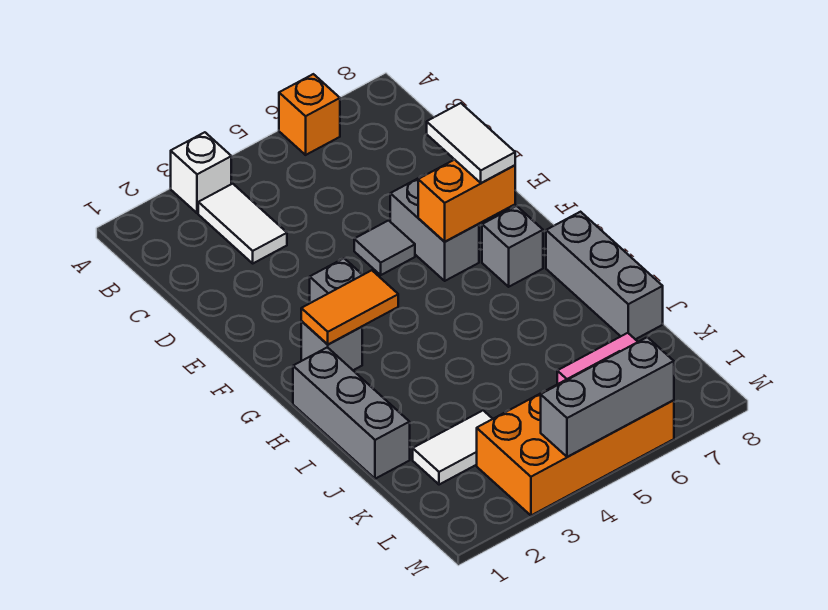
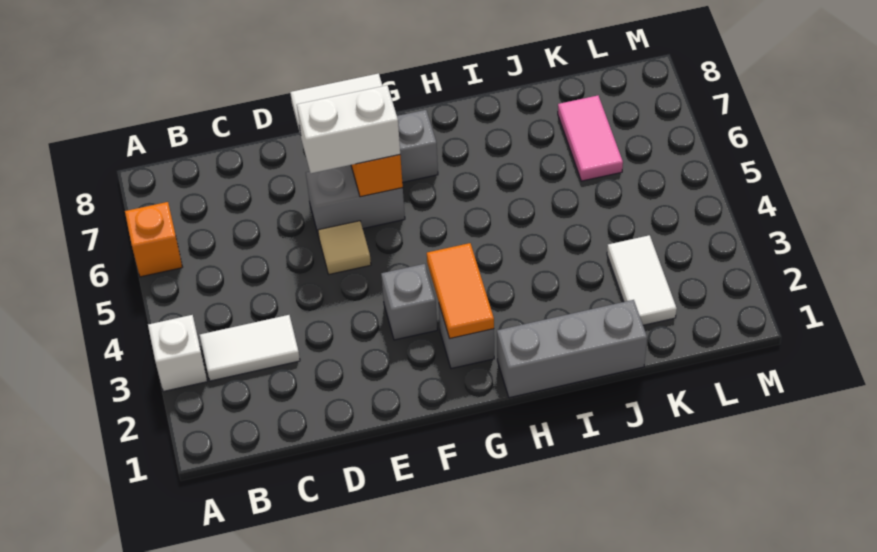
grey tile E5 level 1 -> tan tile E5 level 1
none -> white brick E6:F6 level 3
grey brick H8:J8 level 1 -> none
orange brick L3:M6 level 1 -> none
grey brick M4:M6 level 2 -> none

